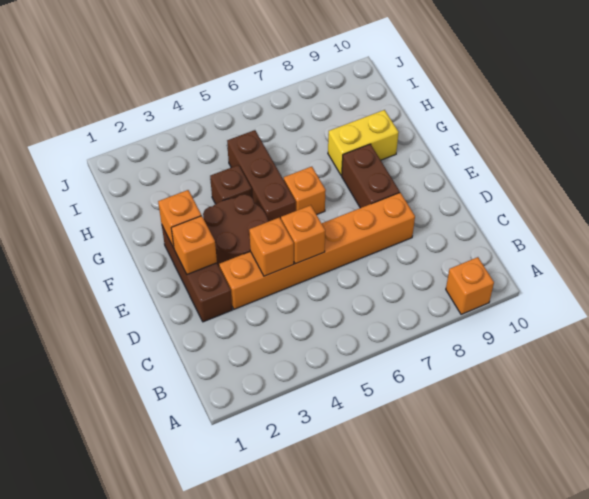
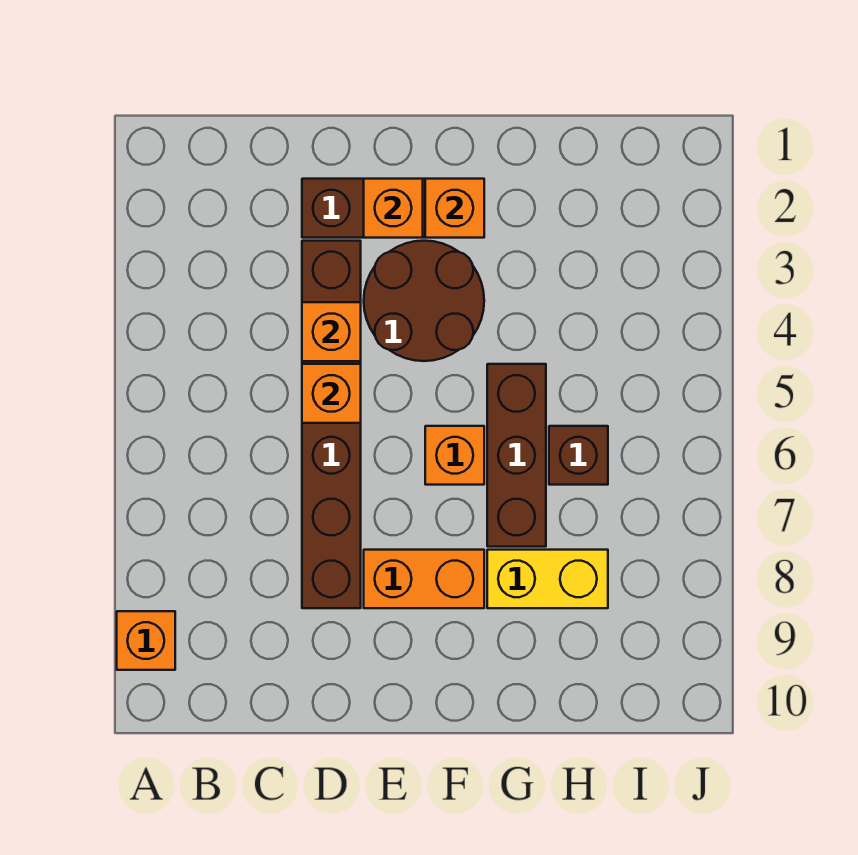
orange brick D3:D8 level 1 -> brown brick D3:D8 level 1
brown brick E8:F8 level 1 -> orange brick E8:F8 level 1
brown brick F5:H5 level 1 -> brown brick G5:G7 level 1
brown brick G4 level 1 -> brown brick H6 level 1
yellow brick G8:G9 level 1 -> yellow brick G8:H8 level 1

